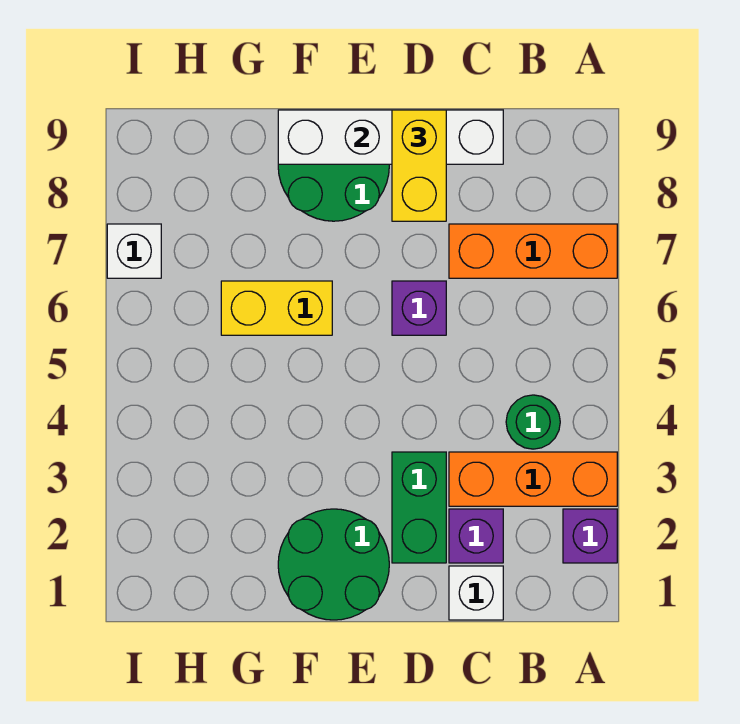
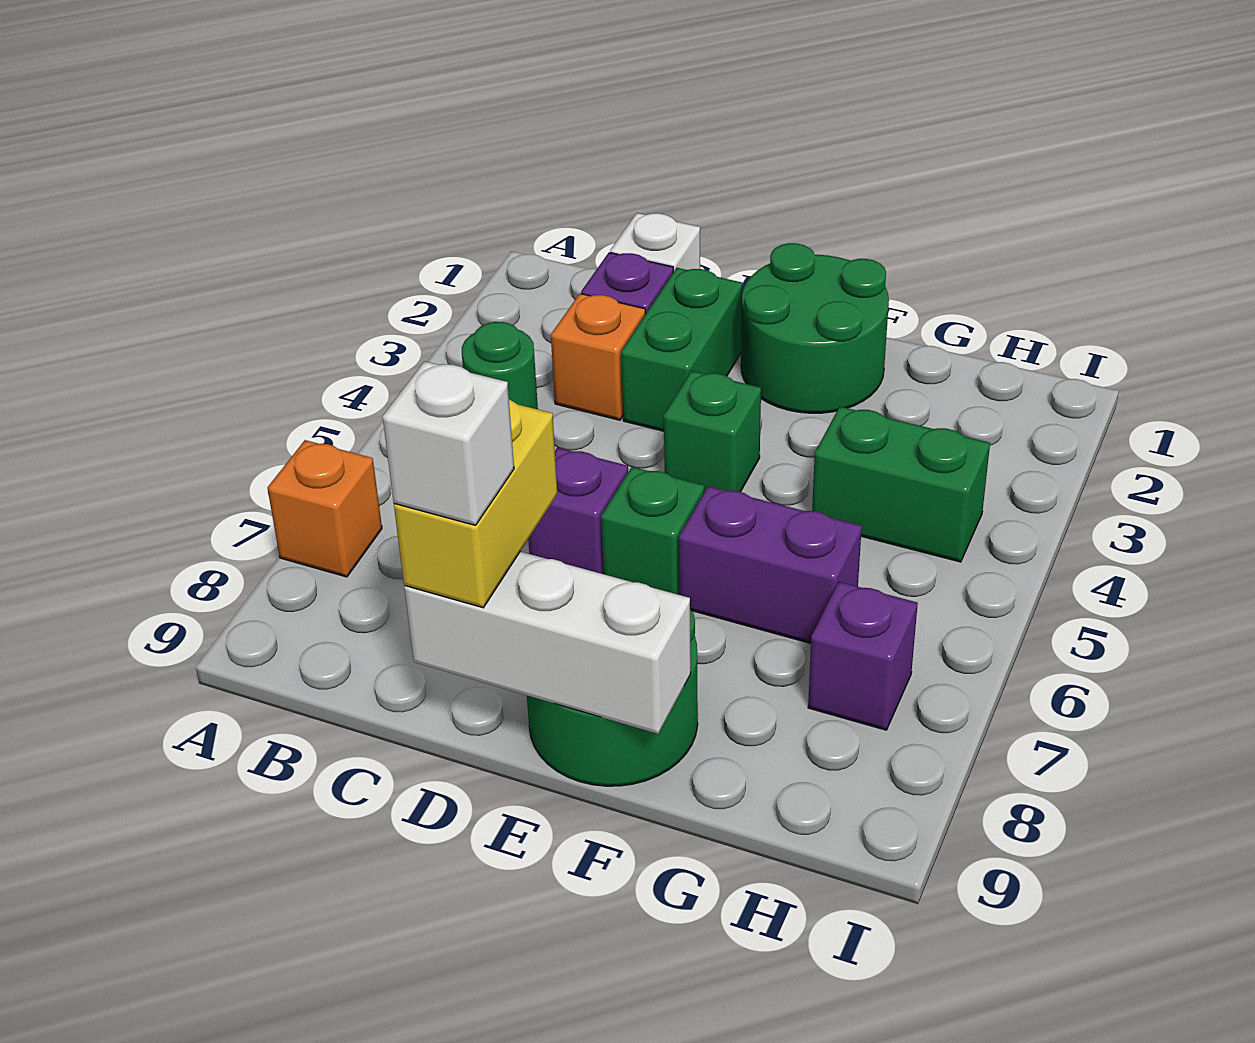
purple brick A2 level 1 -> purple brick H7 level 1
orange brick A3:C3 level 1 -> orange brick C3 level 1
orange brick A7:C7 level 1 -> orange brick A7 level 1
white brick C9:F9 level 2 -> white brick D9:F9 level 2
none -> green brick E4 level 1
none -> green brick E6 level 1
yellow brick F6:G6 level 1 -> purple brick F6:G6 level 1
none -> green brick G4:H4 level 1
white brick I7 level 1 -> white brick D9 level 4

